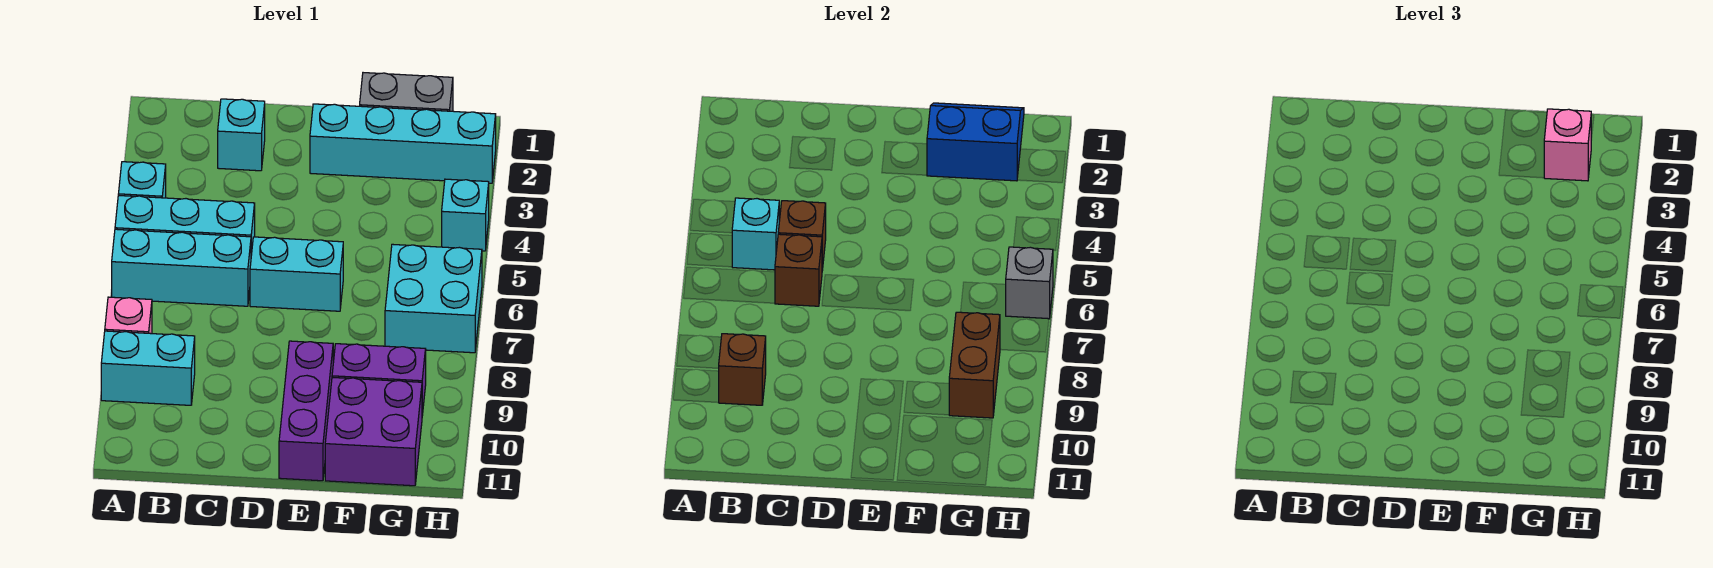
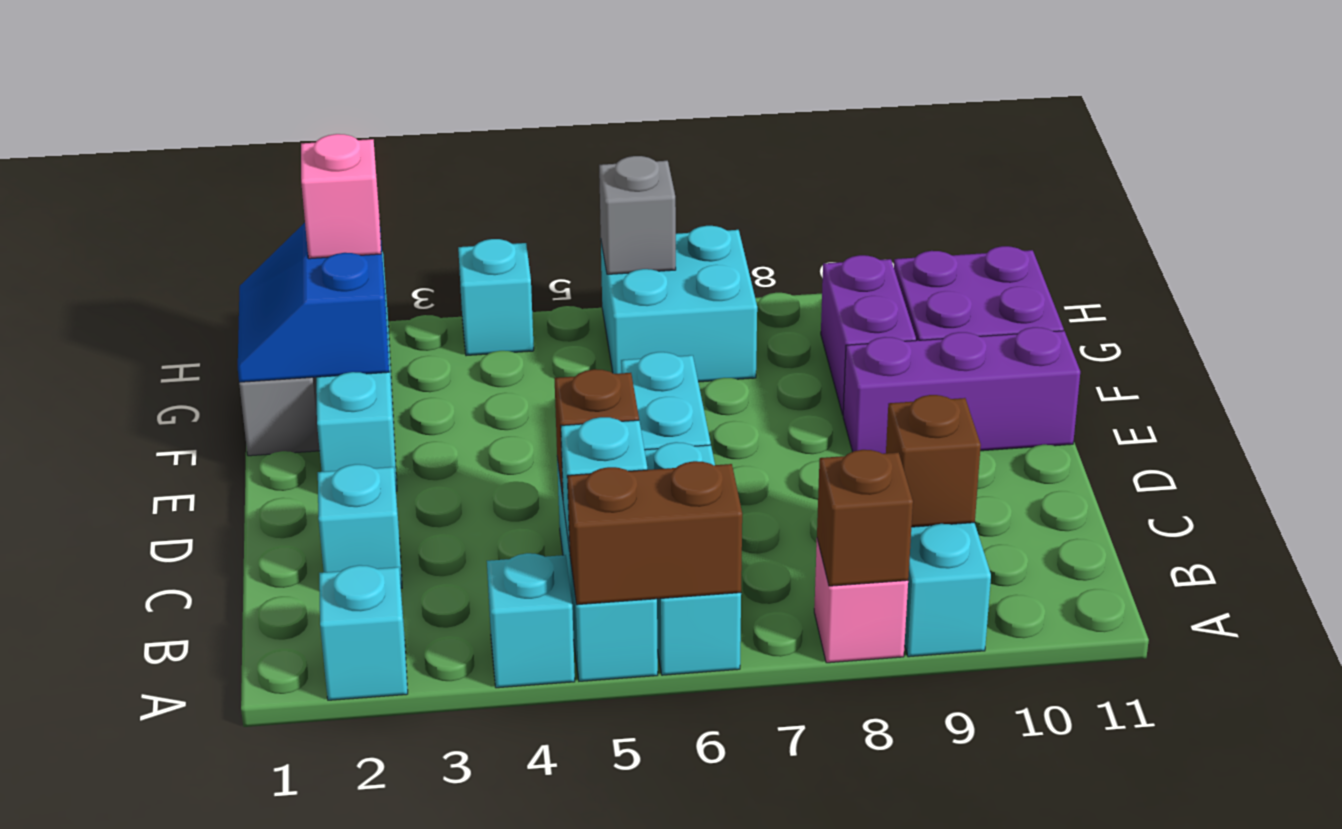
none -> cyan brick A2 level 1
brown brick C6 level 2 -> brown brick A8 level 2
brown brick G8:G9 level 2 -> brown brick A5:A6 level 2

